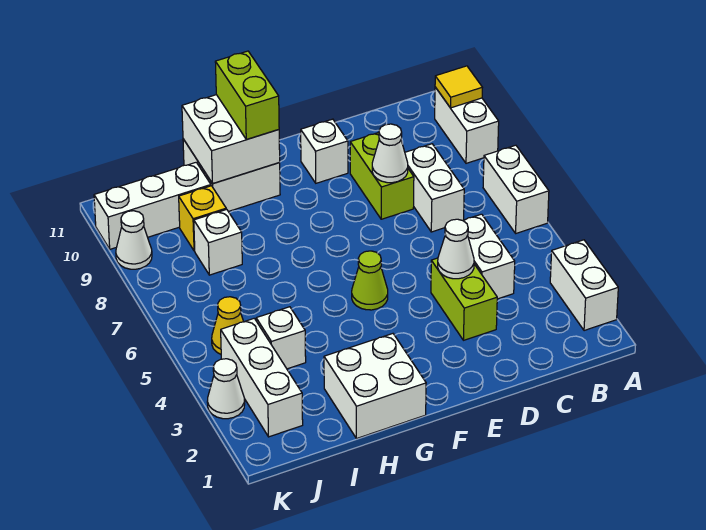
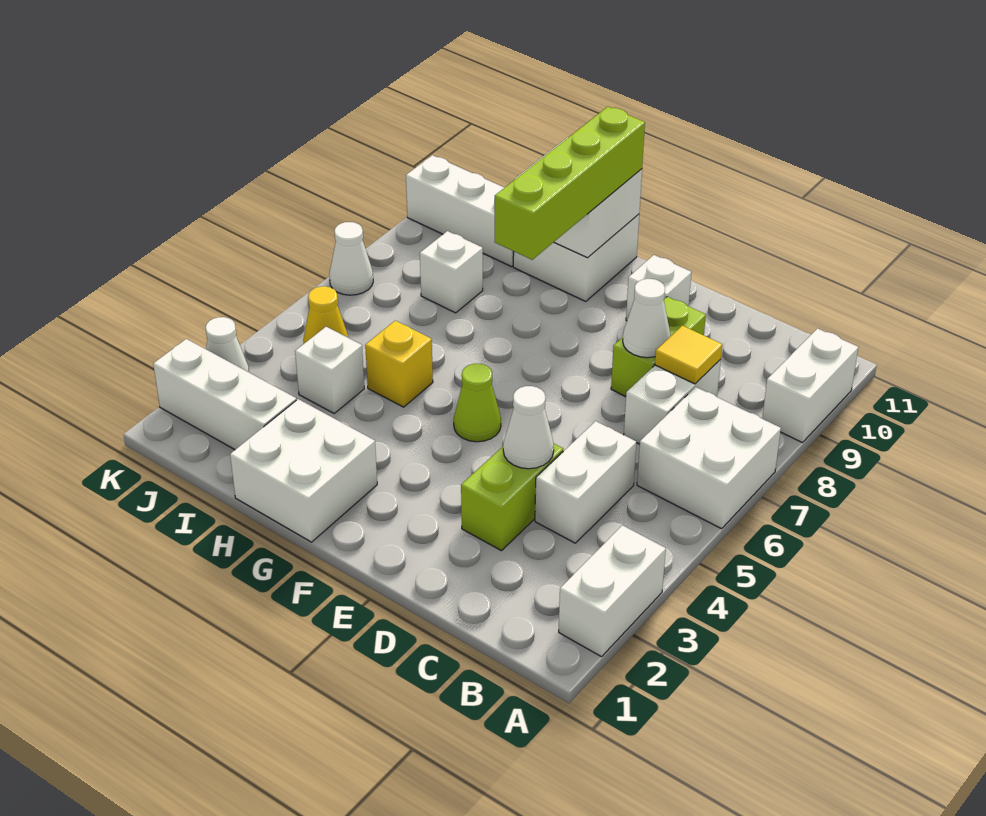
white brick A6:A7 level 1 -> white brick A6:B7 level 1
yellow tile A10 level 2 -> yellow tile C8 level 2
lime brick G10:G11 level 3 -> lime brick G8:G11 level 3
yellow brick I9 level 1 -> yellow brick H5 level 1
white brick J2:J4 level 1 -> white brick I2:K2 level 1
white cone K9 level 1 -> white cone K7 level 1

